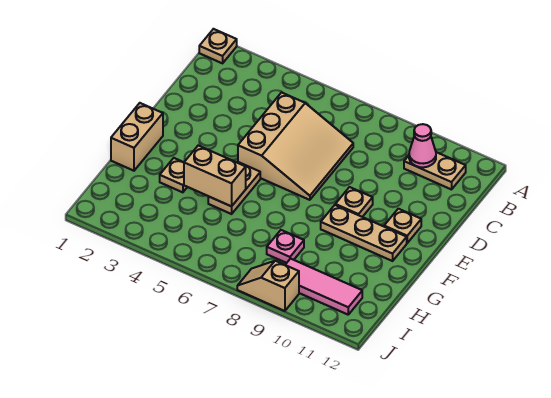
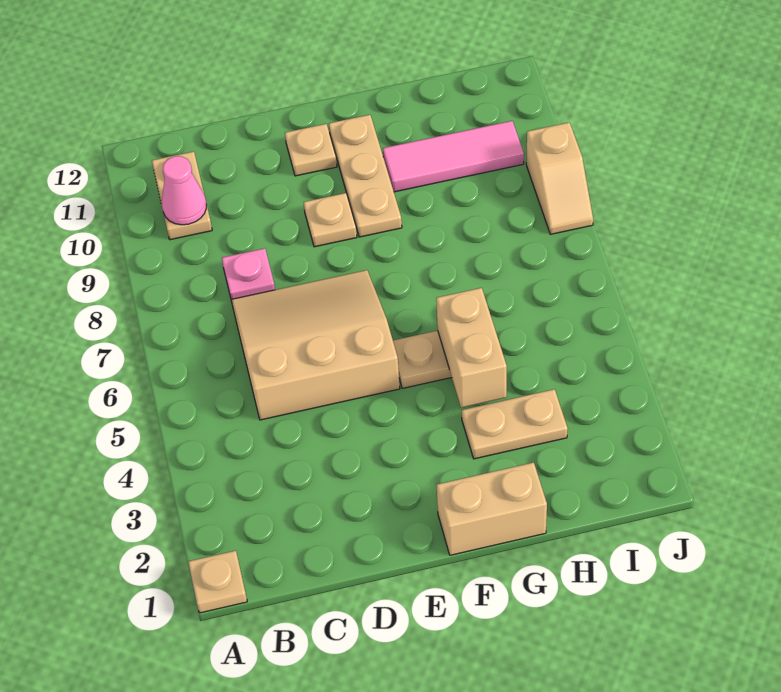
tan plate G3 level 1 -> tan plate G3:H3 level 1
pink plate H8 level 1 -> pink plate C8 level 1
pink tile I9:I11 level 1 -> pink tile G10:I10 level 1

